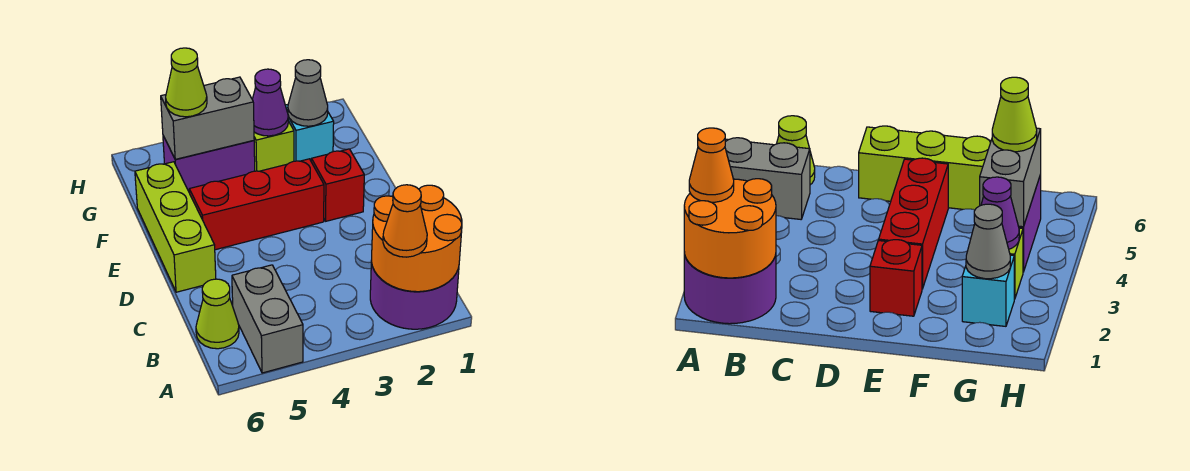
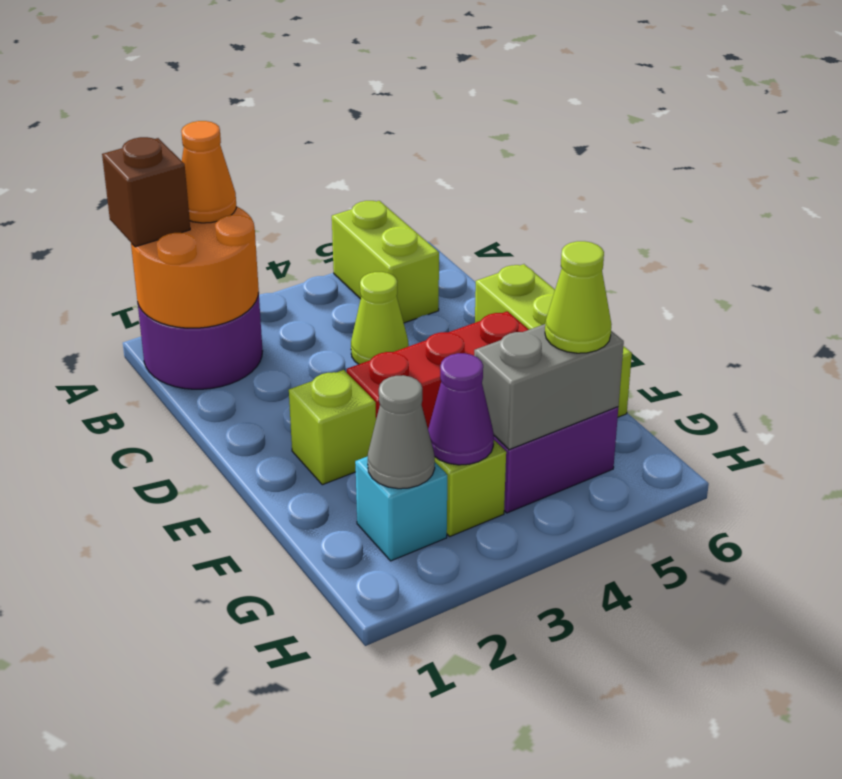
none -> brown brick A1 level 3
grey brick A5:B5 level 1 -> lime brick A5:B5 level 1
lime cone B6 level 1 -> lime cone C4 level 1
red brick E2 level 1 -> lime brick E2 level 1

